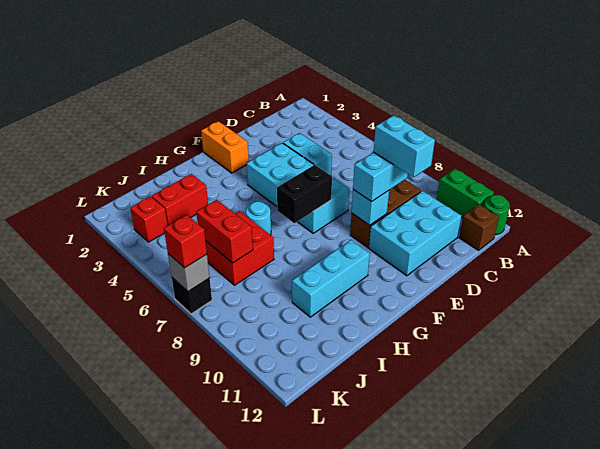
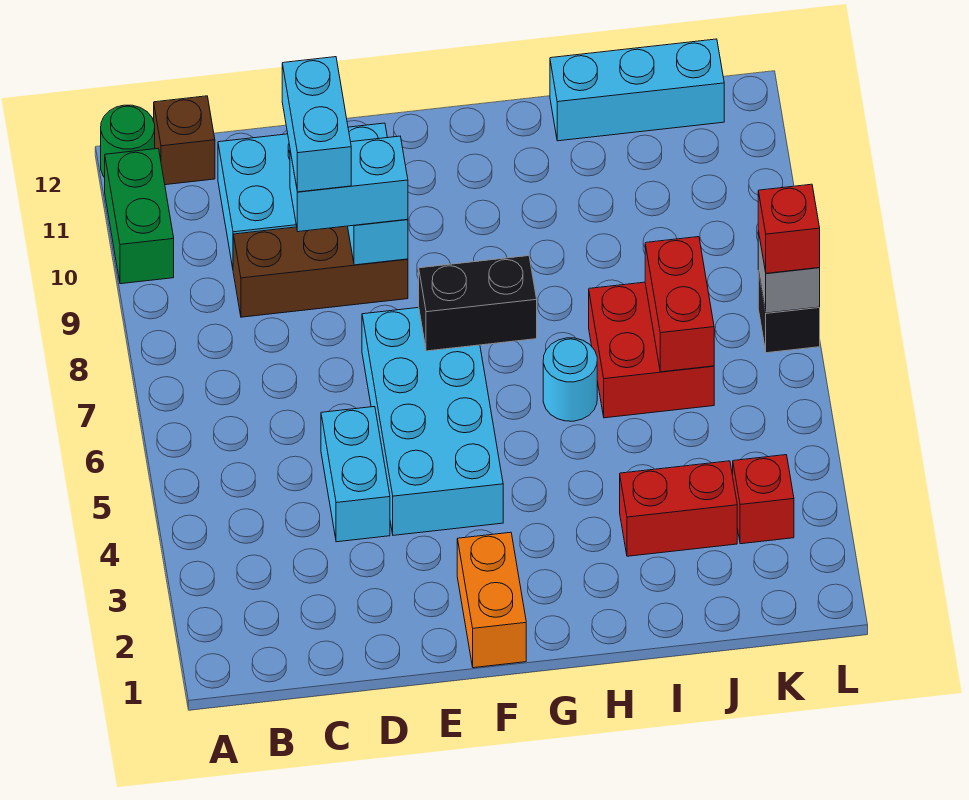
cyan brick G10:I10 level 1 -> cyan brick I12:K12 level 1

